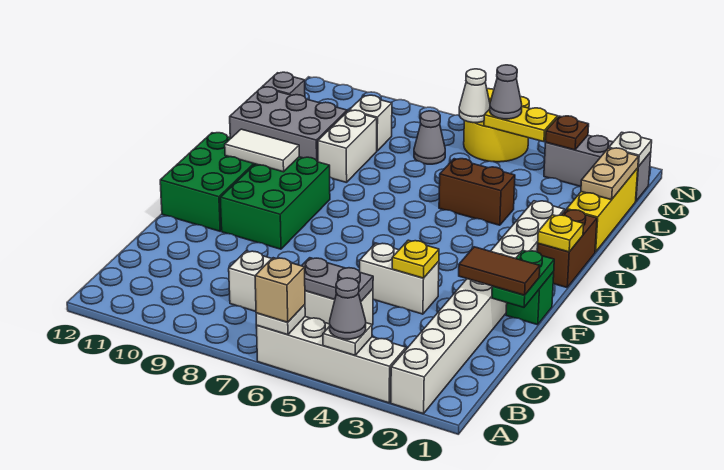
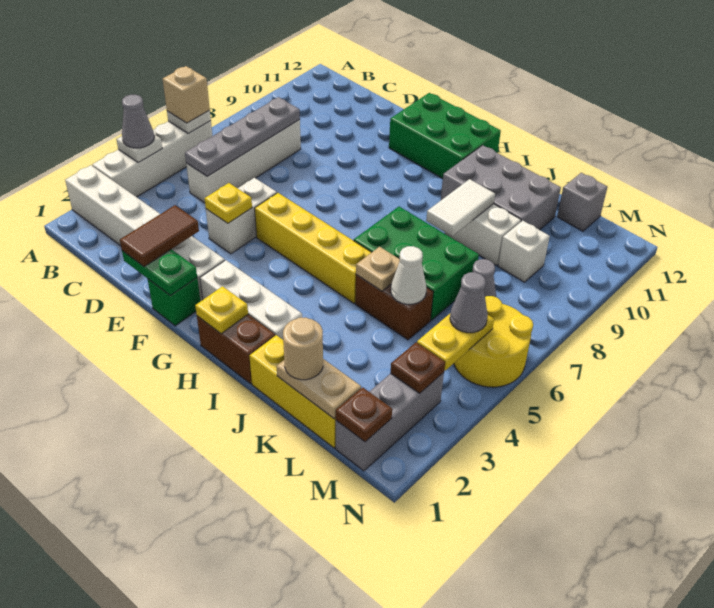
grey plate C5:C6 level 2 -> grey plate C5:C8 level 2
none -> yellow brick F5:I5 level 1
green brick F9:H10 level 1 -> green brick I6:K7 level 1
white tile H10:H11 level 2 -> white tile J8:J9 level 2
brown brick J4:J5 level 1 -> brown brick J5:K5 level 1
none -> tan plate J5 level 2
grey brick J10:K12 level 1 -> grey brick I10:K11 level 1
none -> tan round brick K1 level 3
white plate M1 level 2 -> brown plate M1 level 2
white cone M6 level 2 -> white cone K5 level 2

